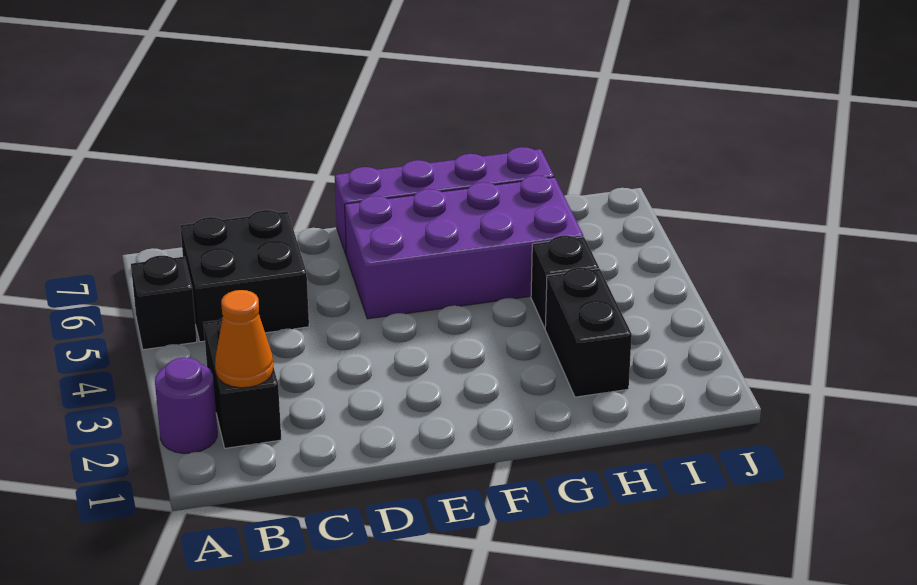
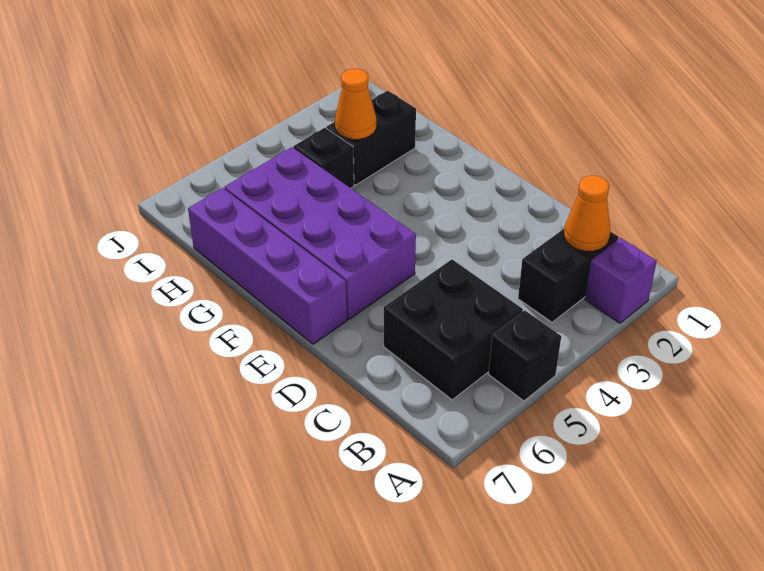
purple round brick A2 level 1 -> purple brick A2 level 1
none -> orange cone H3 level 2

